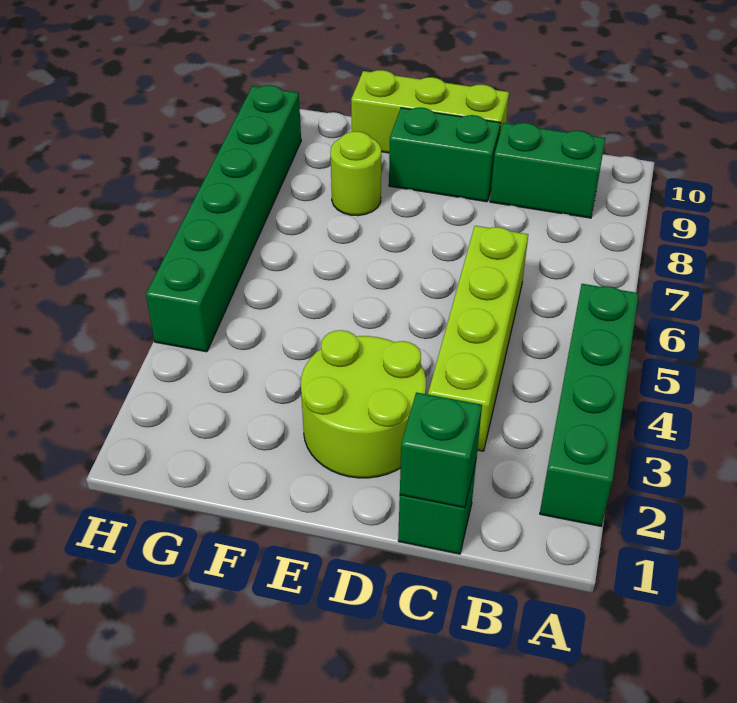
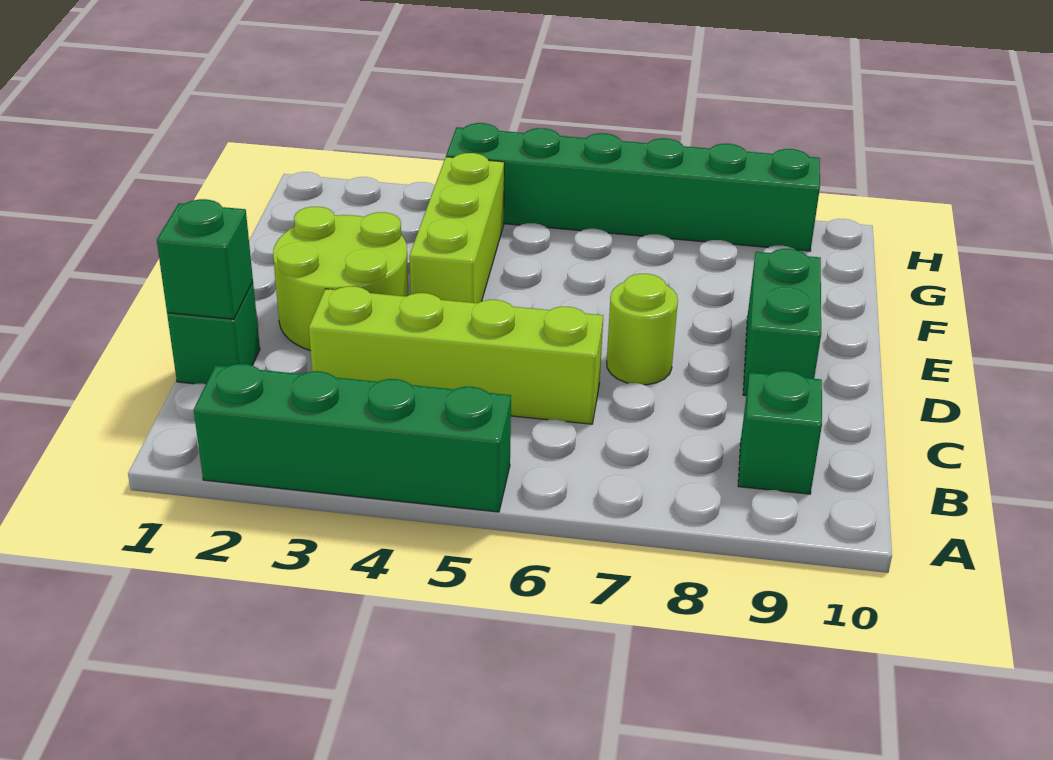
green brick B9:C9 level 1 -> green brick B9 level 1
lime brick D10:F10 level 1 -> lime brick E4:G4 level 1
lime round brick F8 level 1 -> lime round brick D7 level 1

